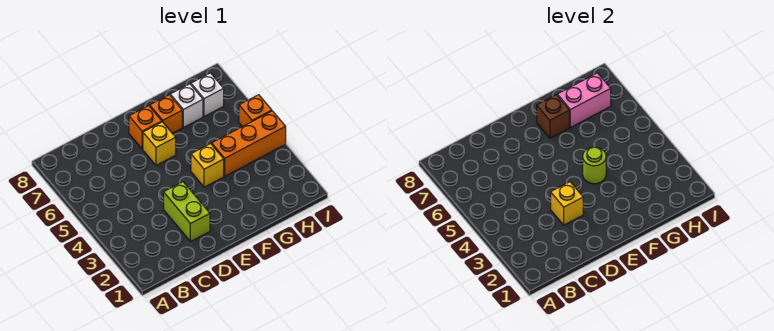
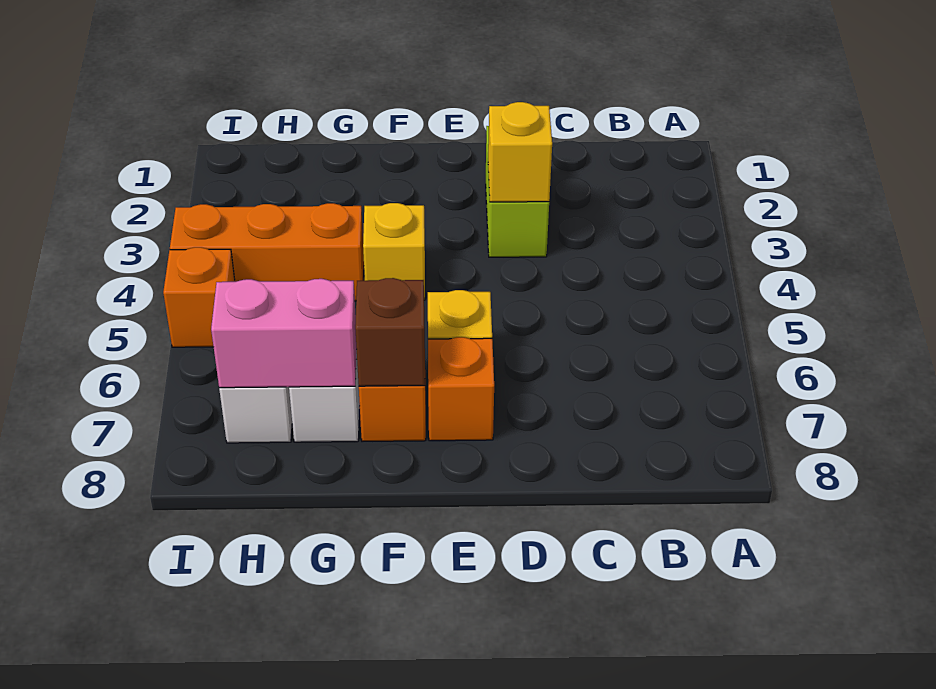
lime round brick F4 level 2 -> none

